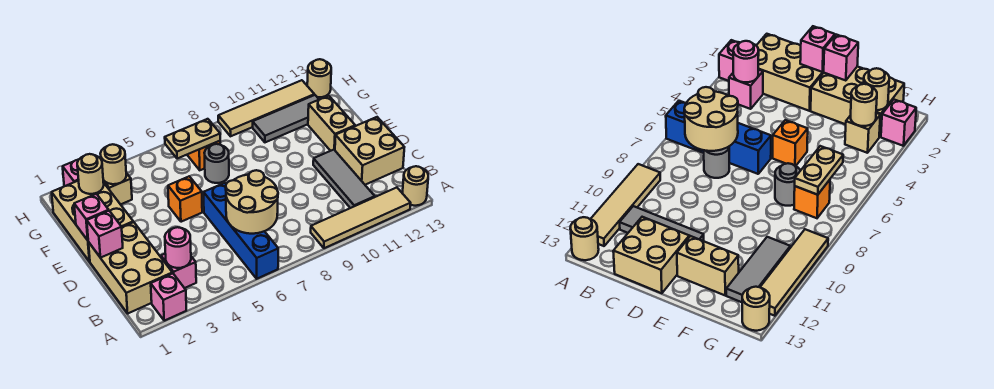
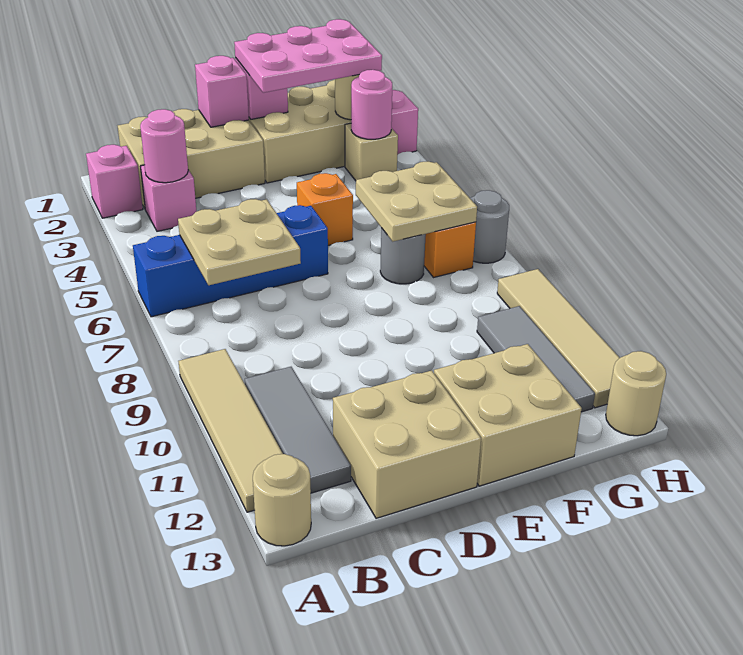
tan round brick B6:C7 level 2 -> tan plate B6:C7 level 2
grey tile B11:D11 level 1 -> grey tile B10:B12 level 1
grey round brick C7 level 1 -> grey round brick H7 level 1
none -> pink plate E1:G2 level 3
tan brick E12:F12 level 1 -> tan brick E12:F13 level 1
tan round brick G3 level 2 -> pink round brick G3 level 2
tan plate G6:G7 level 2 -> tan plate F6:G7 level 2

